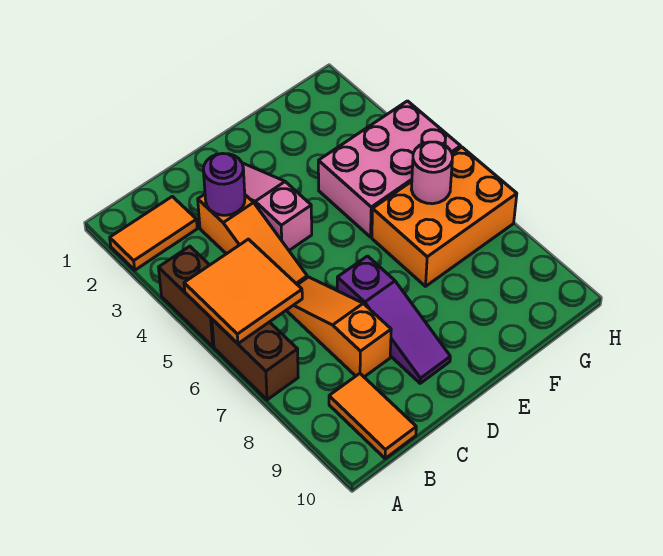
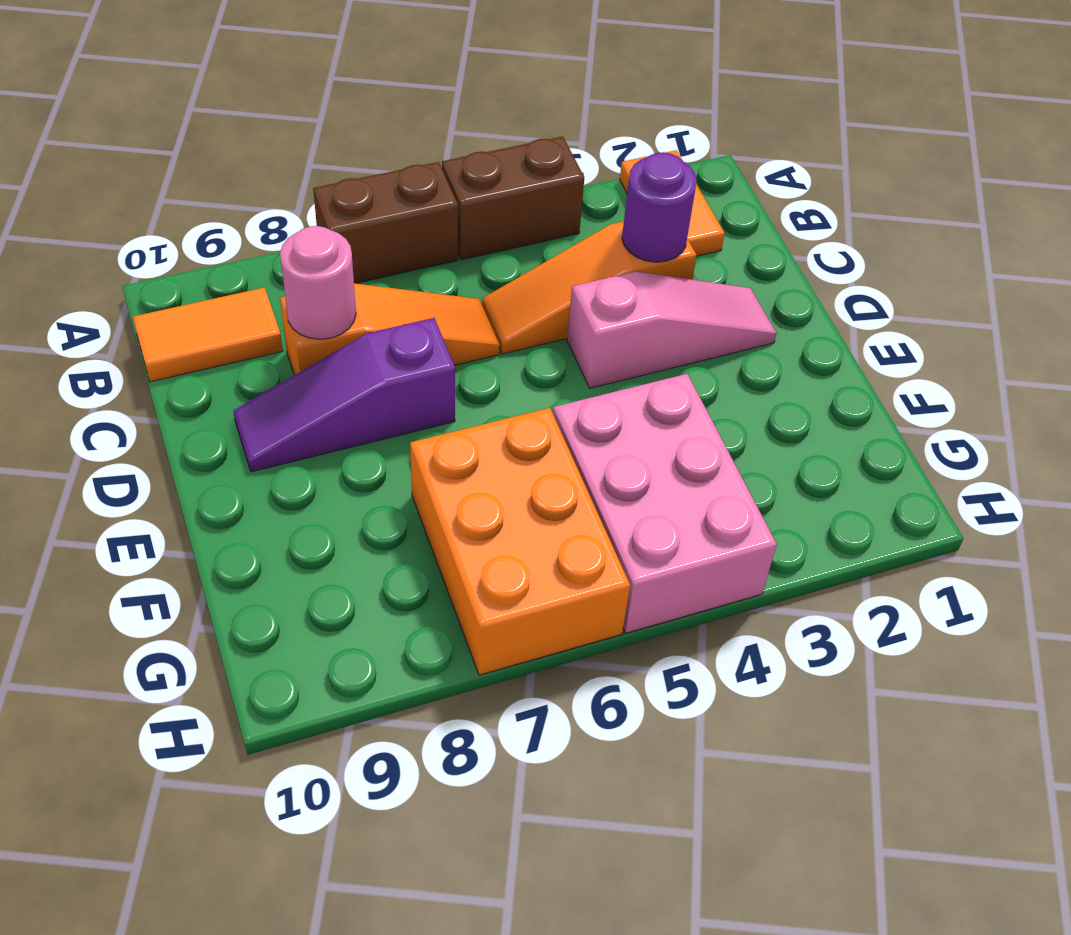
orange tile A5:B6 level 2 -> none
pink round brick G6 level 2 -> pink round brick C8 level 2

